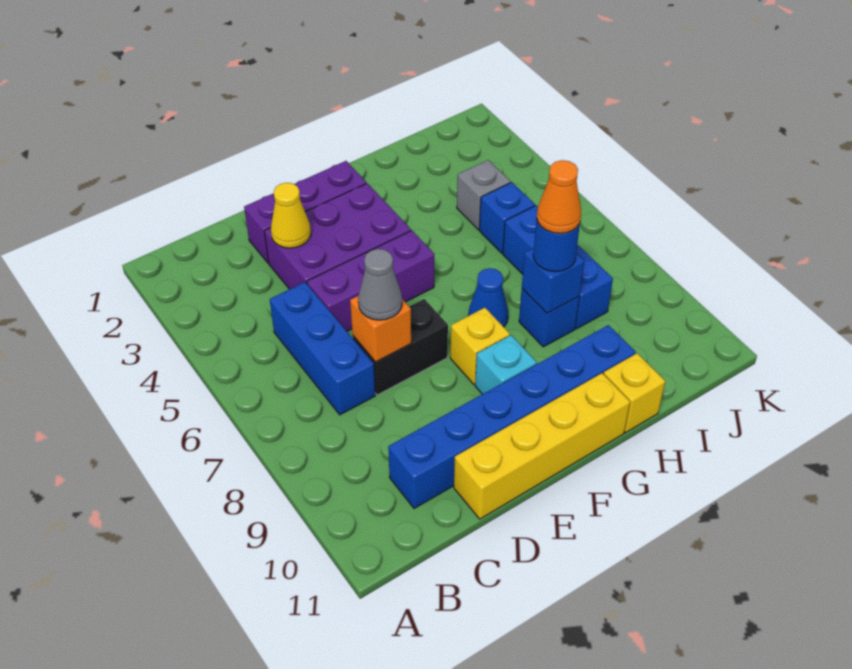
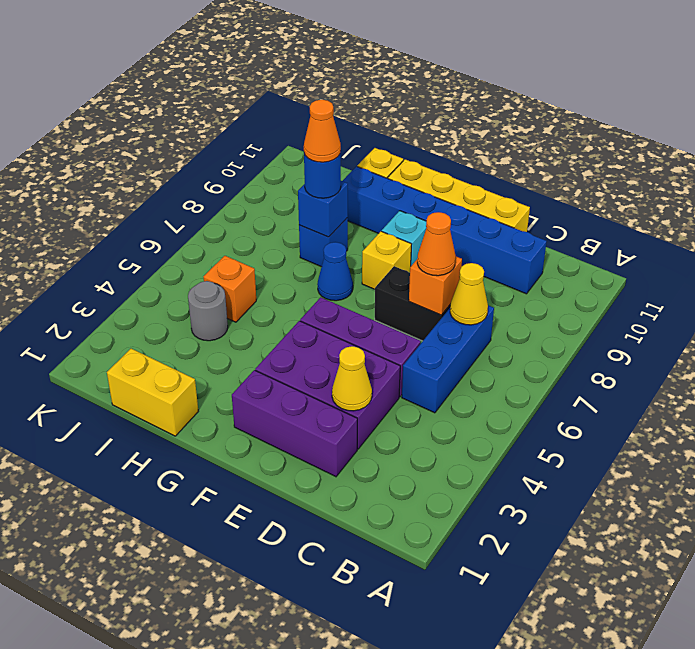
none -> yellow cone C7 level 2
grey cone D7 level 3 -> orange cone D7 level 3
none -> yellow brick H1:I1 level 1
grey brick I4 level 1 -> grey round brick I4 level 1
blue brick I5 level 1 -> orange brick I5 level 1
blue brick I6:I8 level 1 -> none

